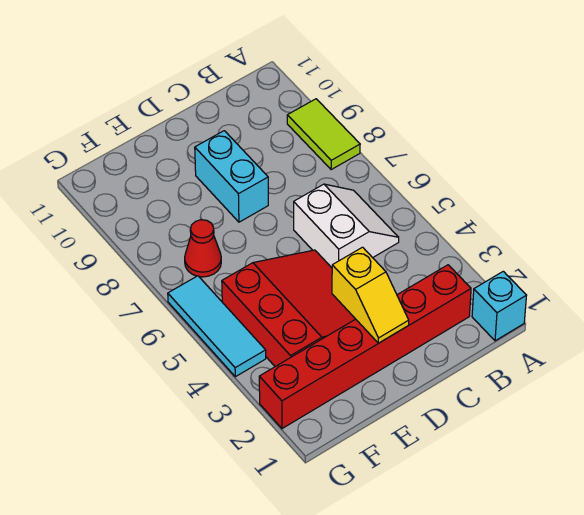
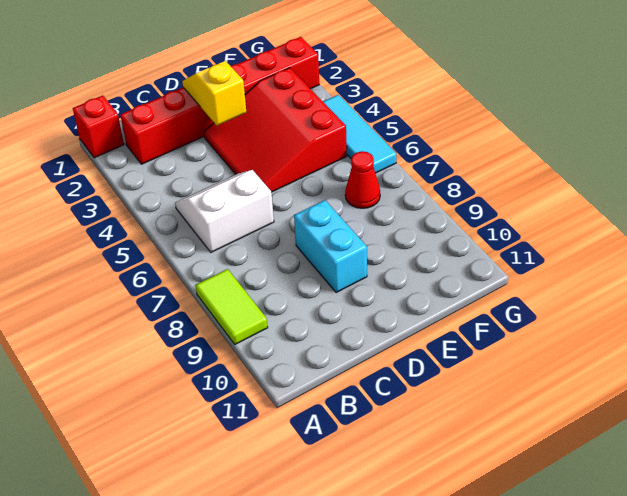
cyan brick A1 level 1 -> red brick A1 level 1
white slope B5:C6 level 1 top C -> white slope B5:C6 level 1 top 6

